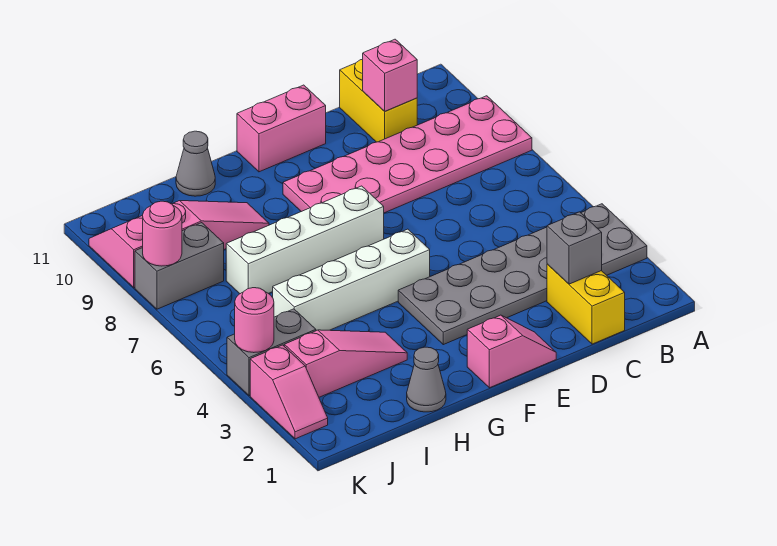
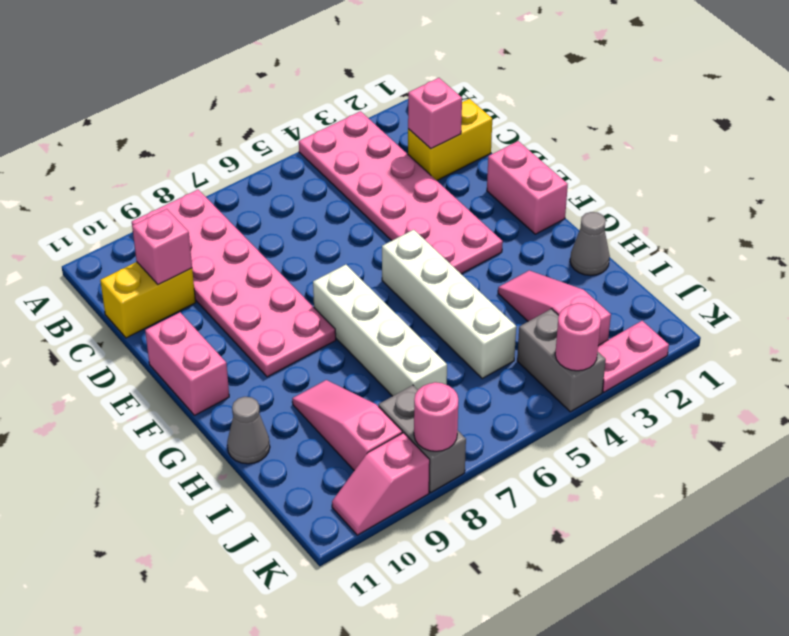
grey plate A3:F4 level 1 -> pink plate A3:F4 level 1
grey brick C2 level 2 -> pink brick C2 level 2
pink slope E1:F1 level 1 top F -> pink brick E1:F1 level 1
pink slope K2:K3 level 1 top 3 -> pink plate K2:K3 level 1

